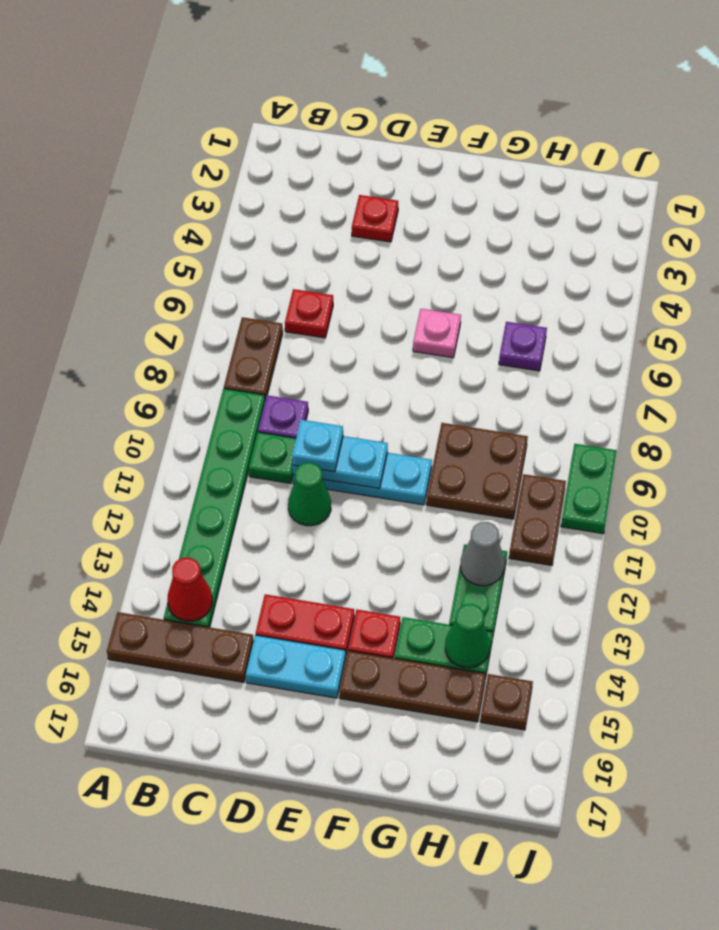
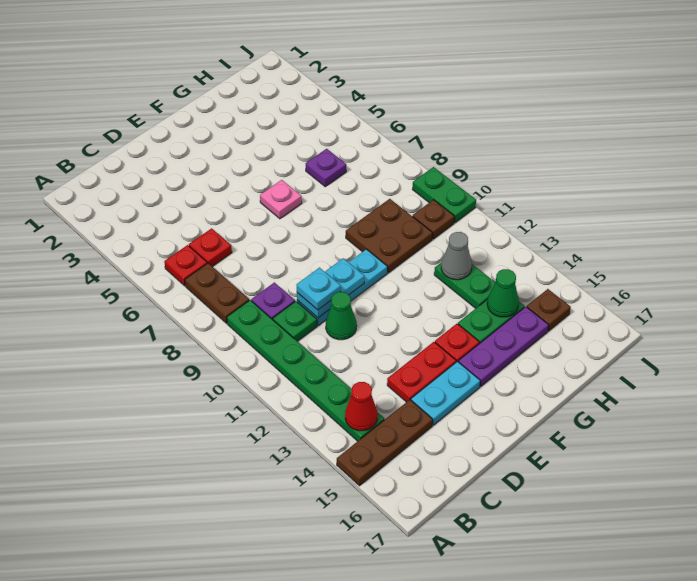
red plate D3 level 1 -> red plate B6 level 1
brown plate F15:H15 level 1 -> purple plate F15:H15 level 1
brown plate I10:I11 level 1 -> brown plate I10 level 1

